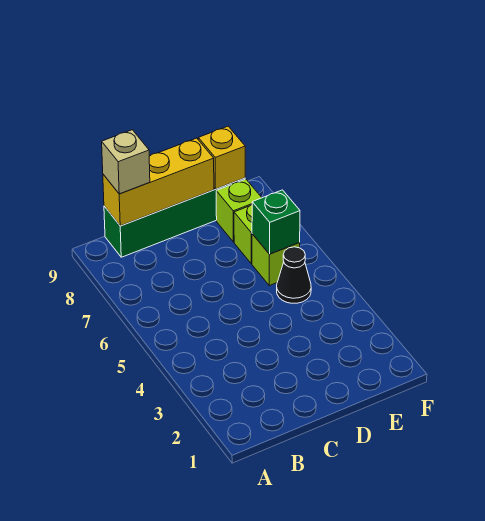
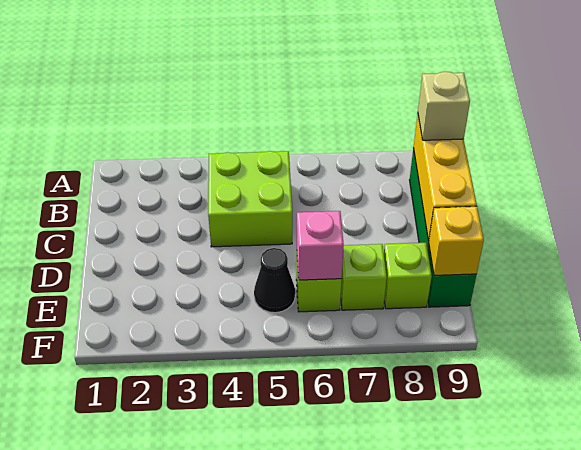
none -> lime brick B4:C5 level 1
green brick E6 level 2 -> pink brick E6 level 2

